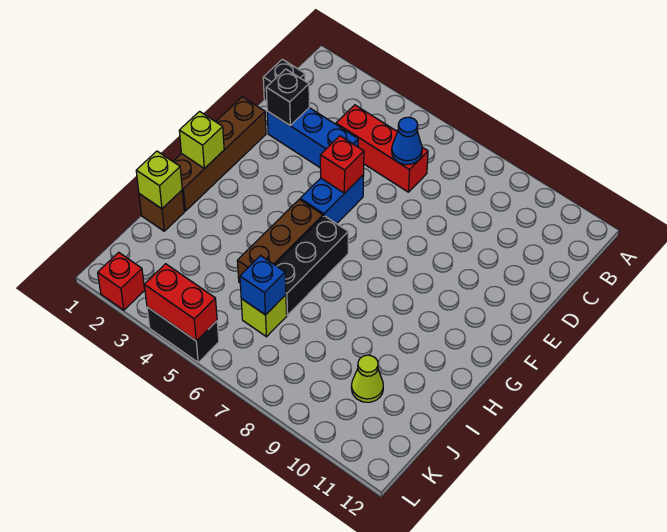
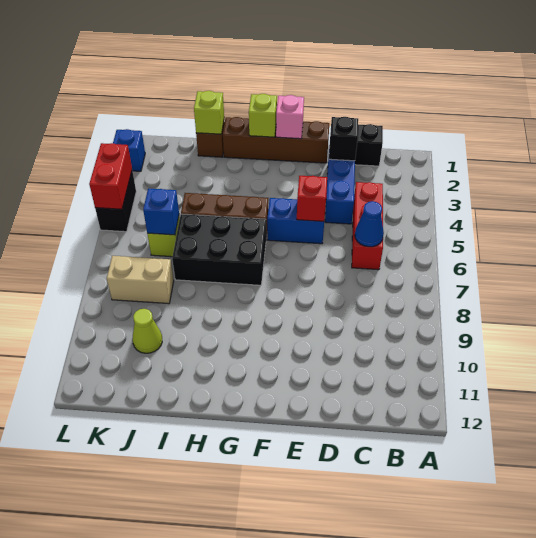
none -> pink brick F1 level 2
black brick G6:I6 level 1 -> black brick G6:I7 level 1
none -> tan brick J8:K8 level 1
red brick L2 level 1 -> blue brick L2 level 1

